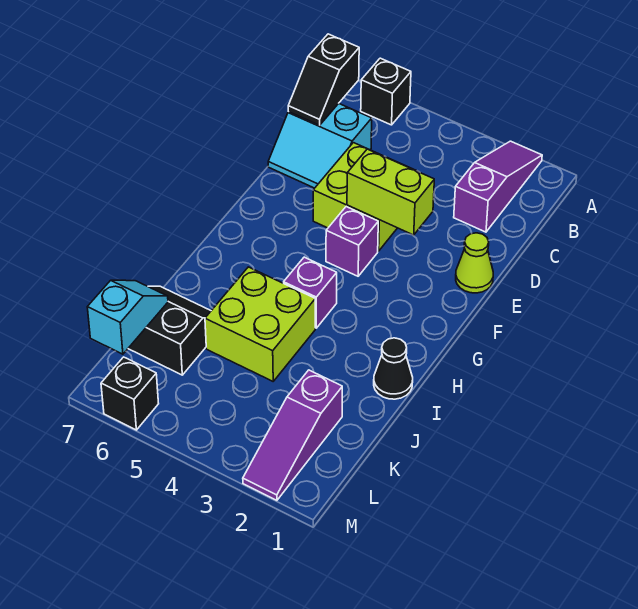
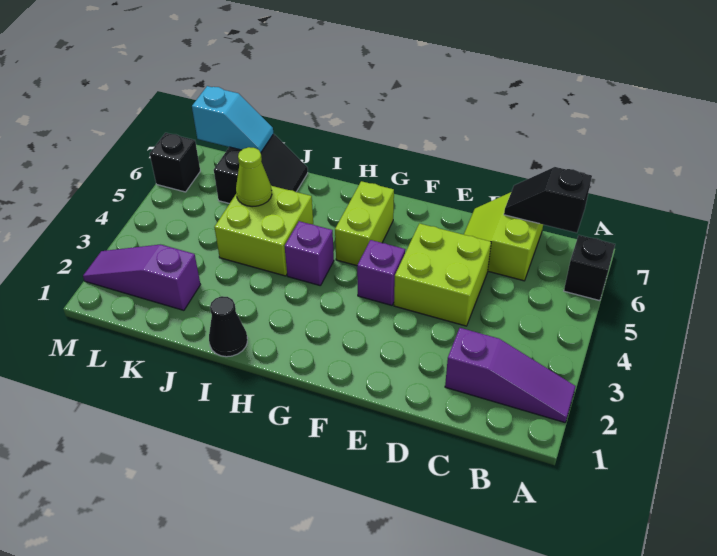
cyan slope C6:D7 level 1 top C -> lime slope C6:D7 level 1 top C
lime cone E1 level 1 -> lime cone J5 level 2
lime brick E3:E4 level 2 -> lime brick G5:G6 level 1

